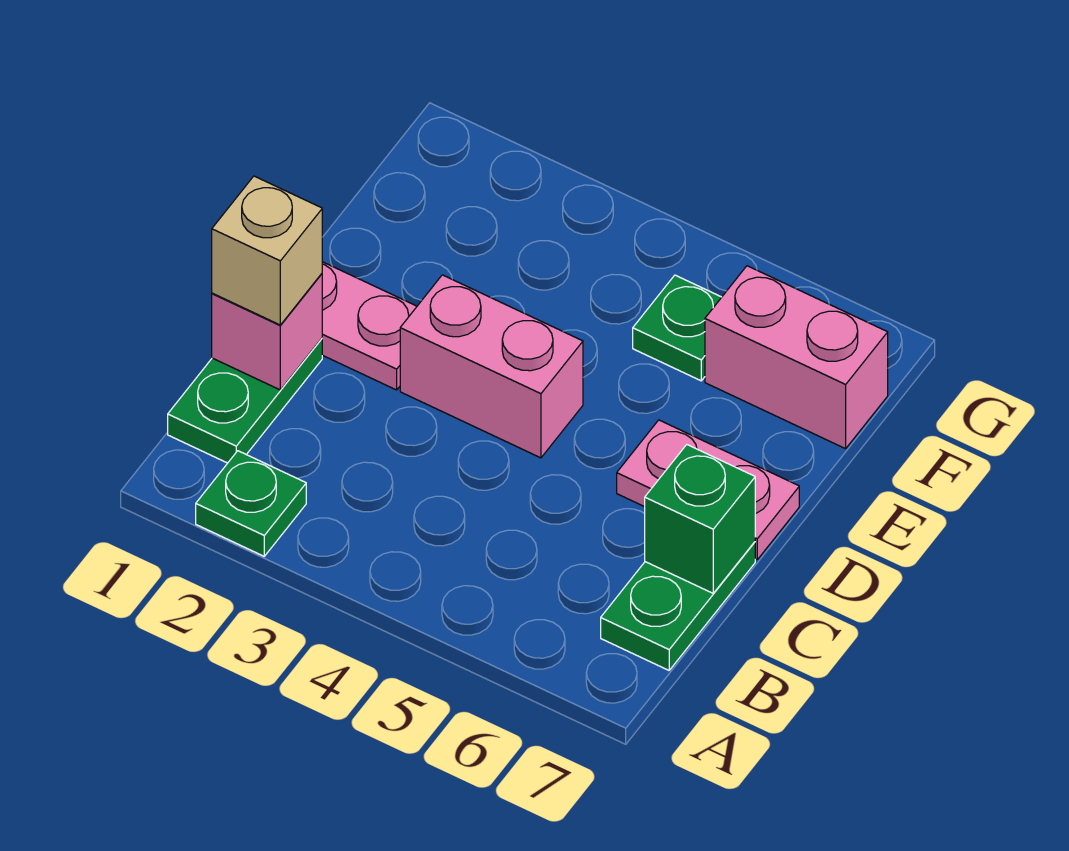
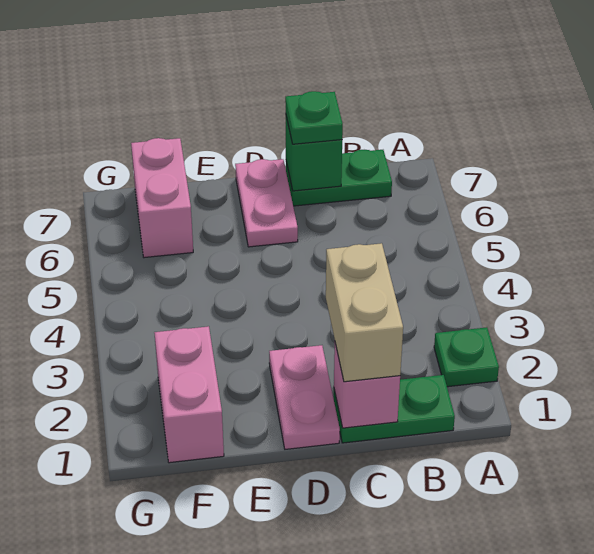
tan brick C1 level 3 -> tan brick C1:C2 level 3
pink brick D3:D4 level 1 -> pink brick F1:F2 level 1
green plate F5 level 1 -> green plate C7 level 3

